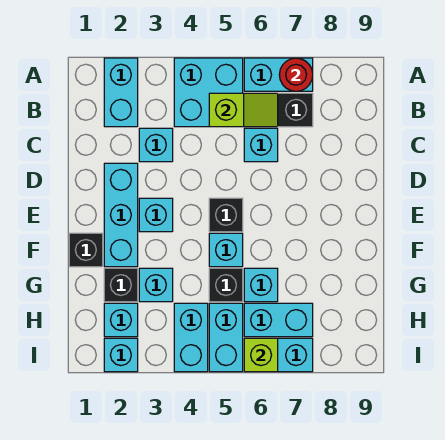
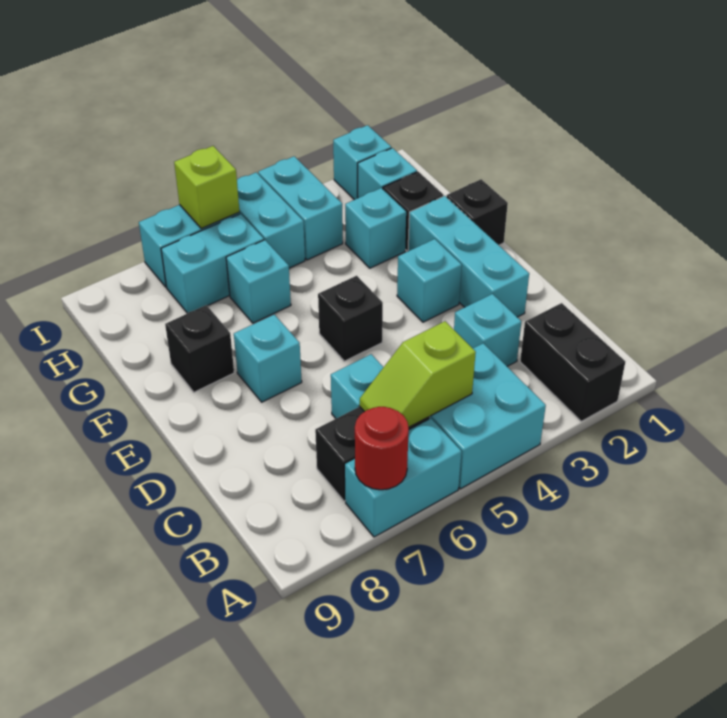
cyan brick A2:B2 level 1 -> black brick A2:B2 level 1
cyan brick F5 level 1 -> cyan brick E7 level 1
black brick G5 level 1 -> black brick F8 level 1

